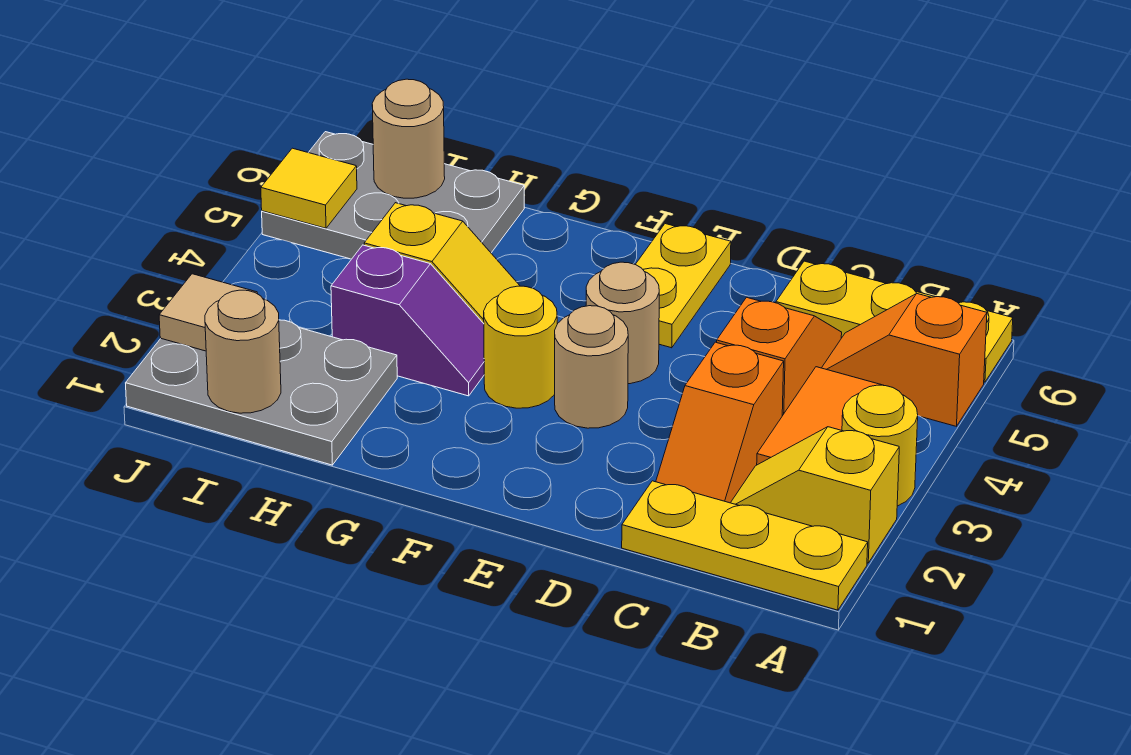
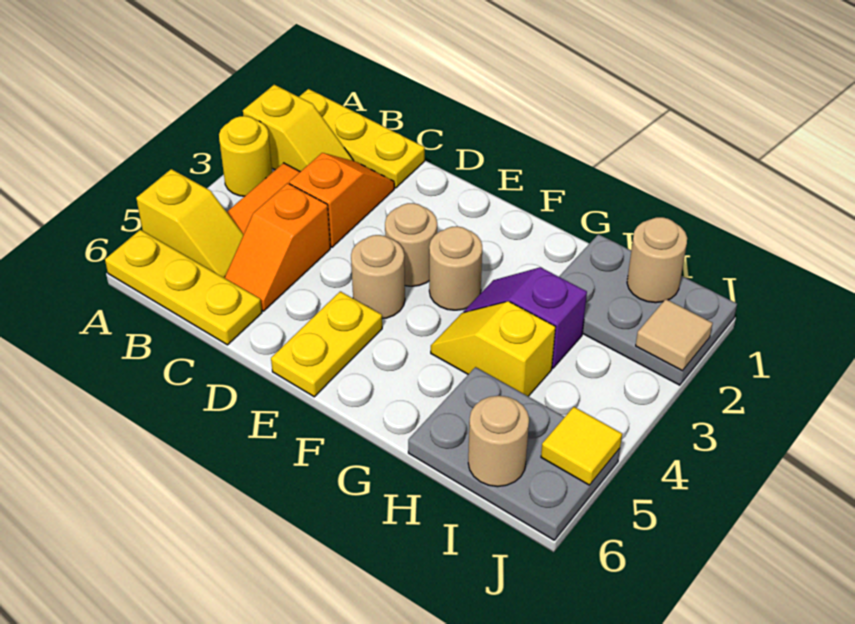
orange slope A5:B5 level 1 top A -> yellow slope A5:B5 level 1 top A
yellow round brick F3 level 1 -> tan round brick F3 level 1

